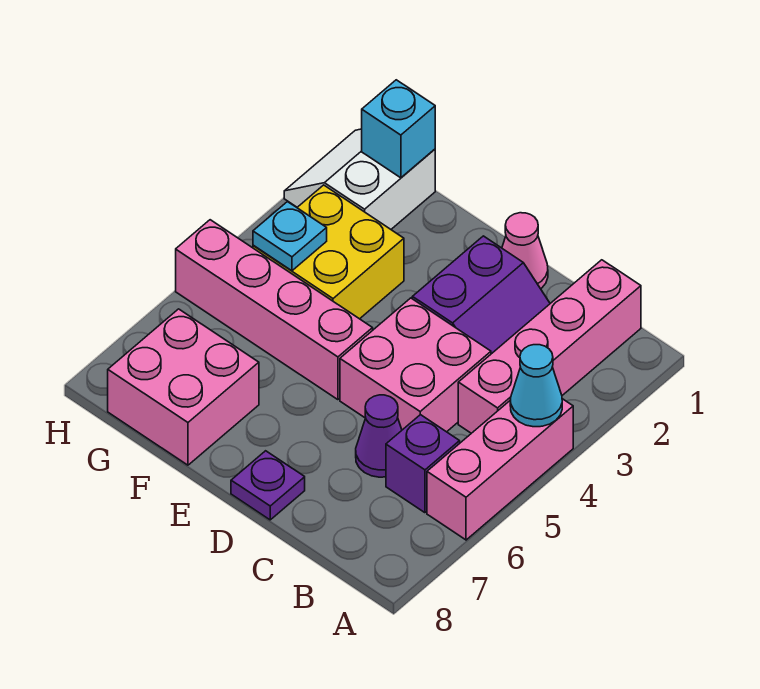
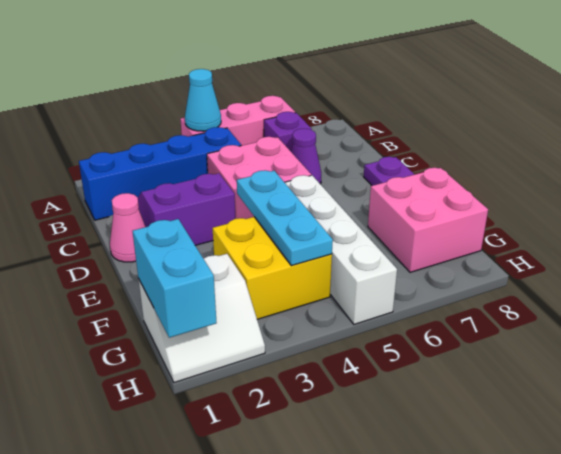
pink brick B1:B4 level 1 -> blue brick B1:B4 level 1
pink brick E5:H5 level 1 -> white brick E5:H5 level 1
cyan brick G1 level 2 -> cyan brick G1:H1 level 2
cyan plate G4 level 2 -> cyan plate E4:G4 level 2

